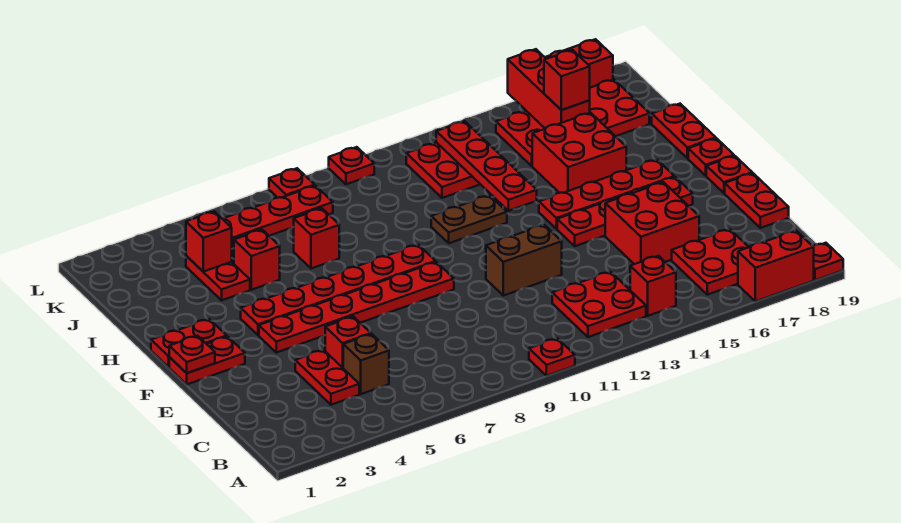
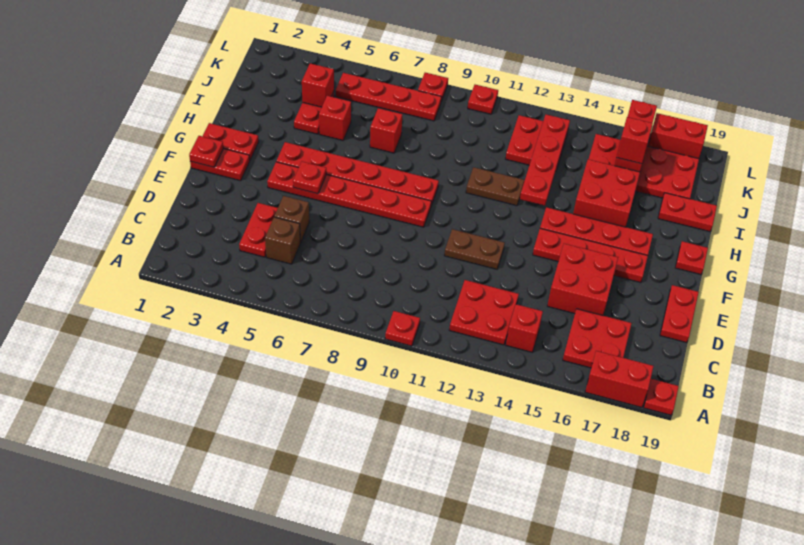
red brick D5 level 1 -> brown brick D5 level 1
brown brick E11:E12 level 1 -> brown plate E11:E12 level 1
red plate F19 level 1 -> red plate F5 level 2
red plate H19:I19 level 1 -> red plate I18:I19 level 1

